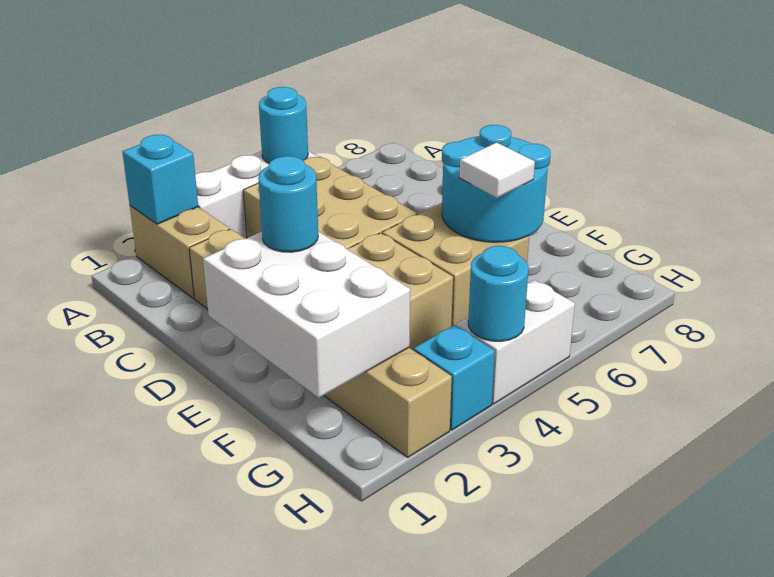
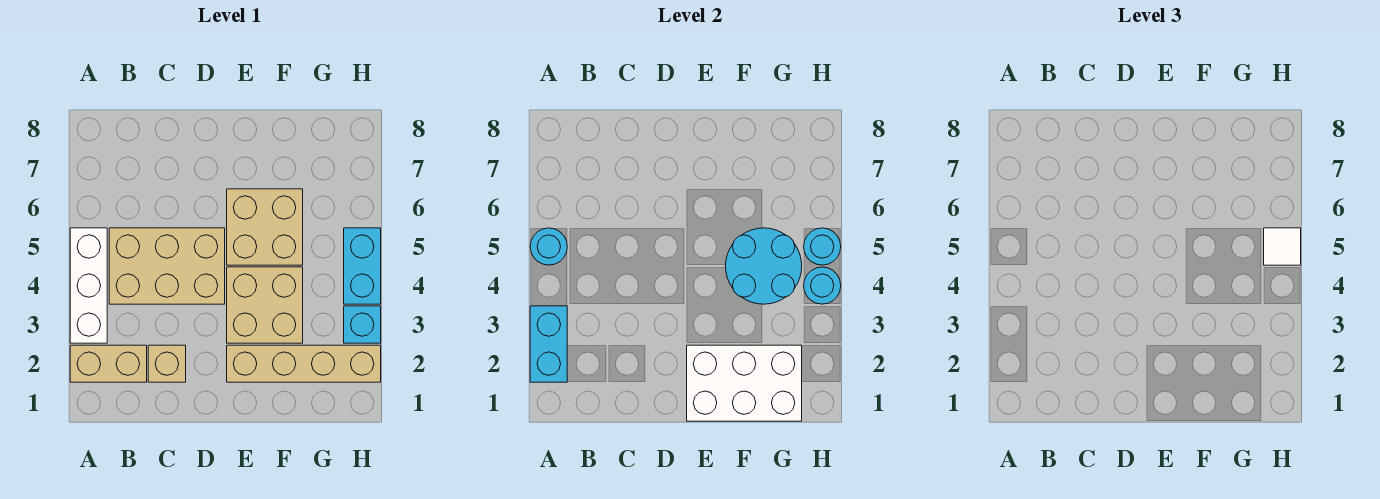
cyan brick A2 level 2 -> cyan brick A2:A3 level 2
cyan round brick E2 level 3 -> cyan round brick H5 level 2
cyan round brick E6:F7 level 2 -> cyan round brick F4:G5 level 2
white tile F6 level 3 -> white tile H5 level 3
white brick H4:H5 level 1 -> cyan brick H4:H5 level 1

